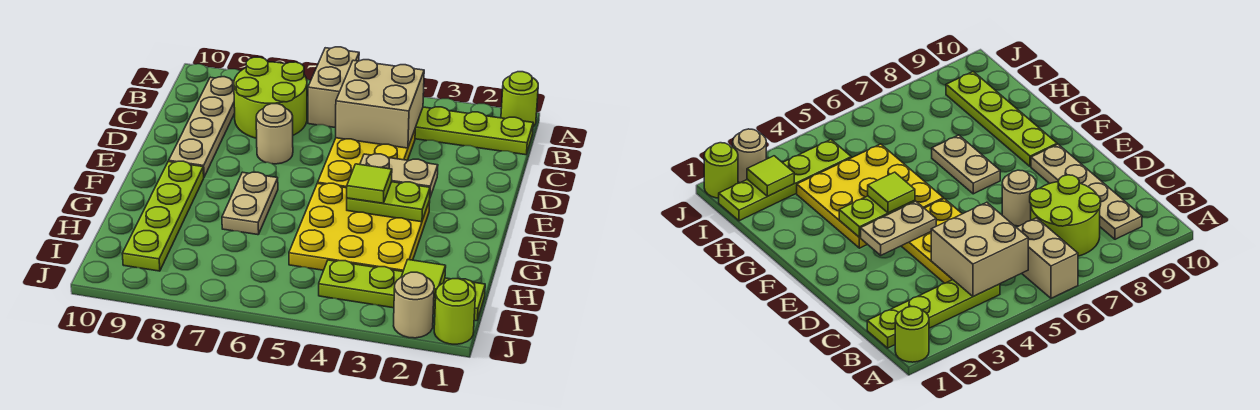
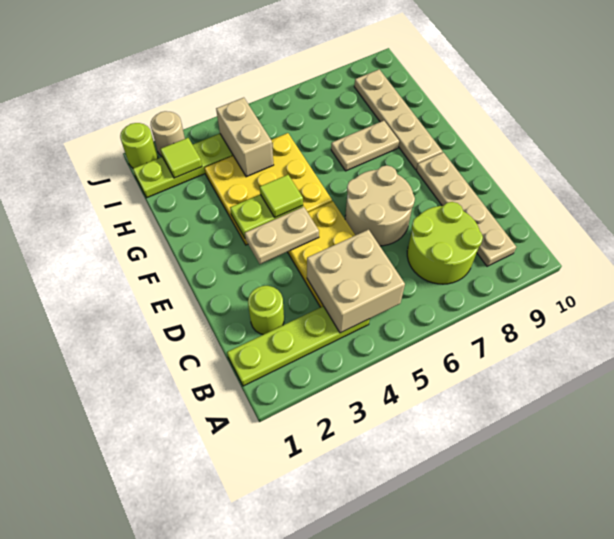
lime round brick A1 level 1 -> lime round brick C2 level 1
tan brick A6:B6 level 1 -> tan brick H4:I4 level 2
tan round brick D7 level 1 -> tan round brick D6:E7 level 1
tan plate F7:G7 level 1 -> tan plate G7:G8 level 1
lime plate F9:I9 level 1 -> tan plate F9:I9 level 1

